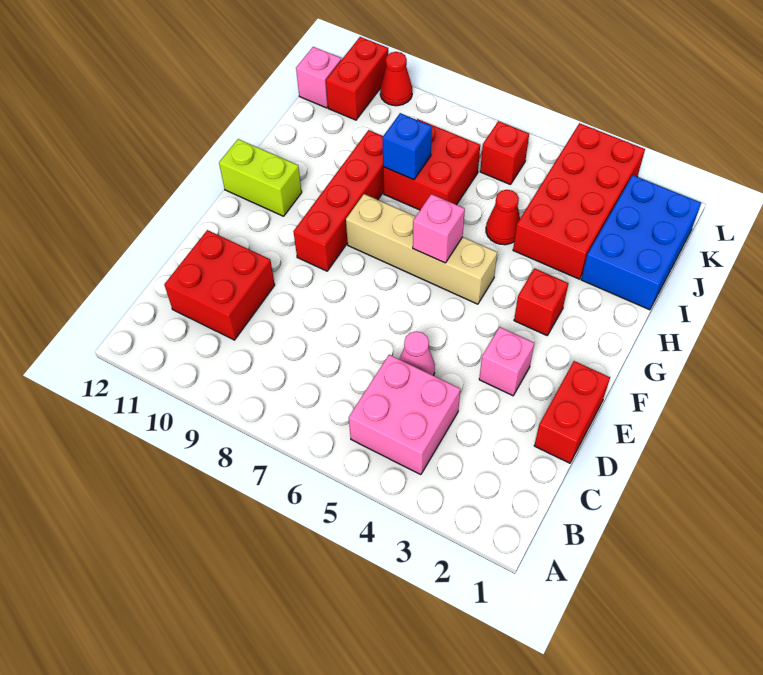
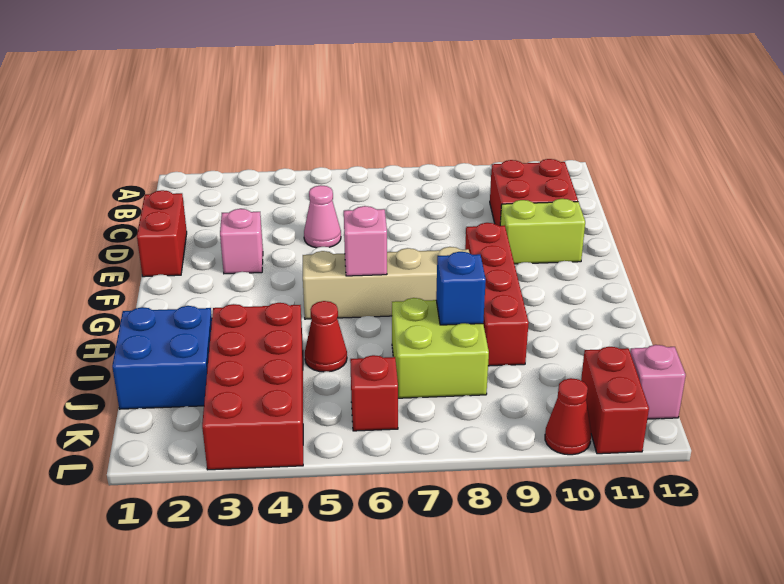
pink brick B4:C5 level 1 -> none
red brick G3 level 1 -> none
lime brick G11:G12 level 1 -> lime brick E10:E11 level 1
blue brick I1:K2 level 1 -> blue brick I1:J2 level 1
red brick I7:J8 level 1 -> lime brick I7:J8 level 1

